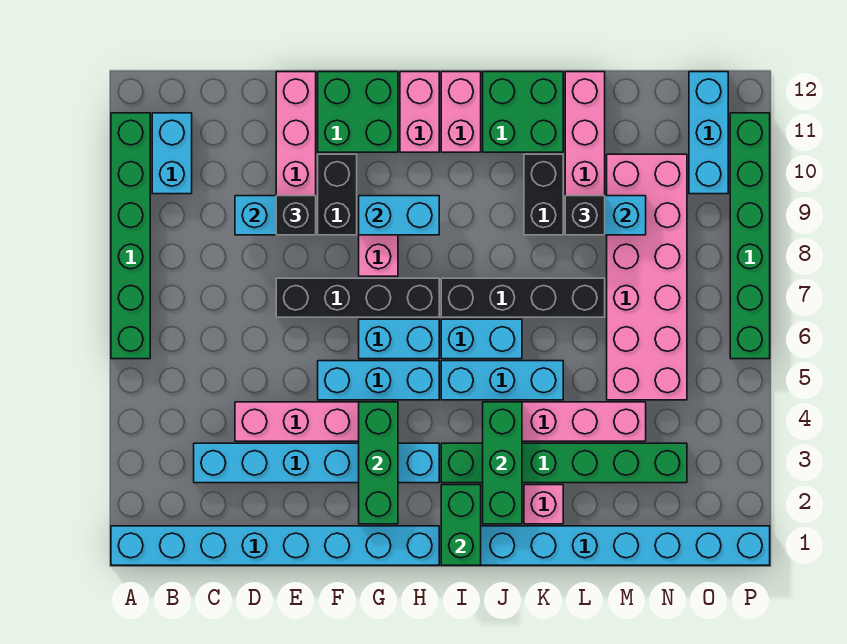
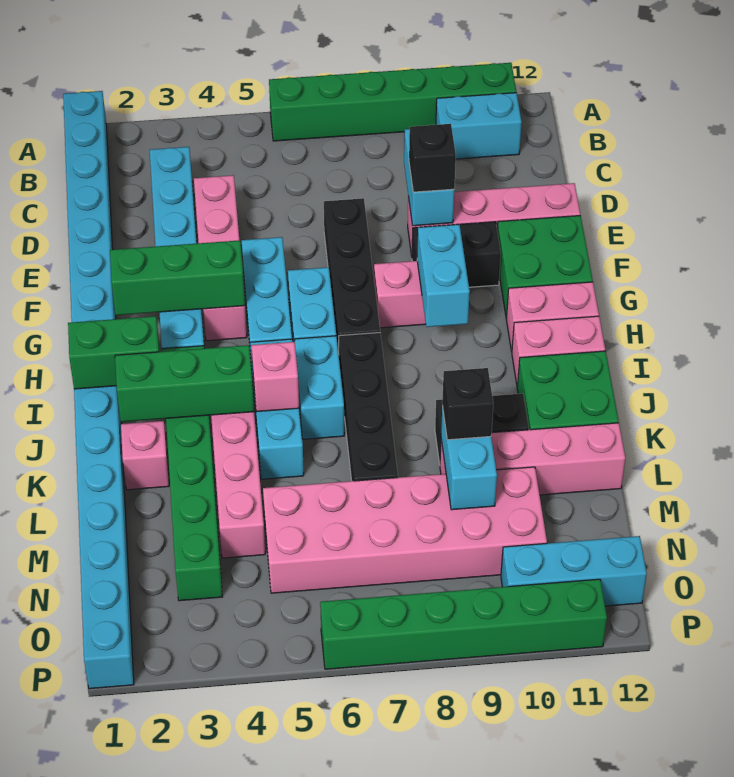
none -> pink brick J5 level 2

